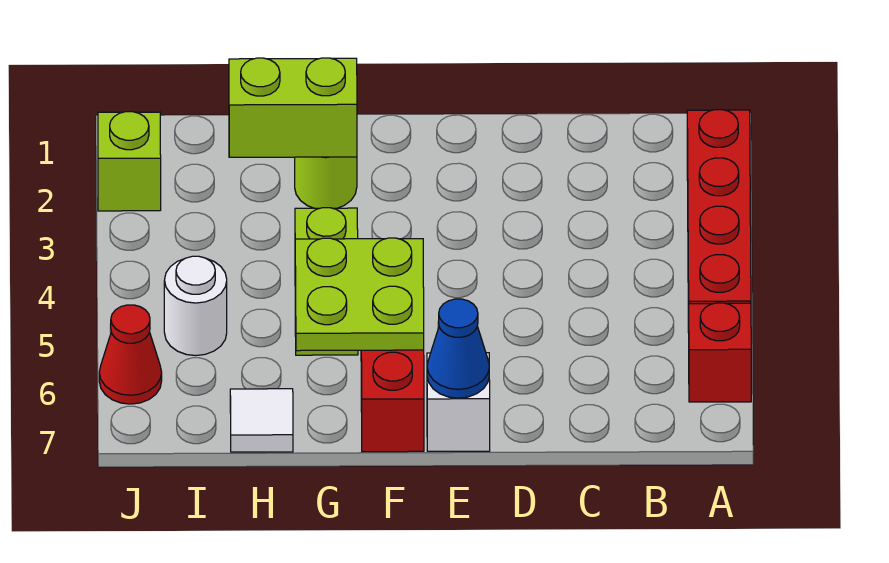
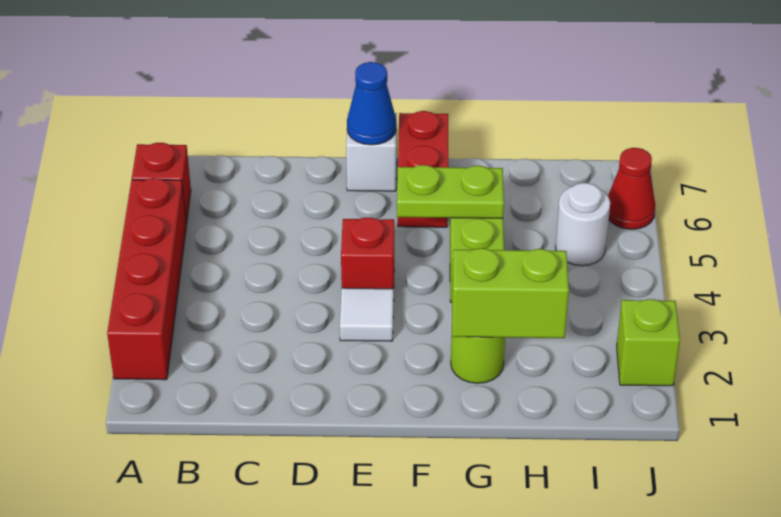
none -> red brick E4 level 1
lime plate F5:G6 level 2 -> lime plate F5:G5 level 2
white tile H7 level 1 -> white tile E3 level 1

